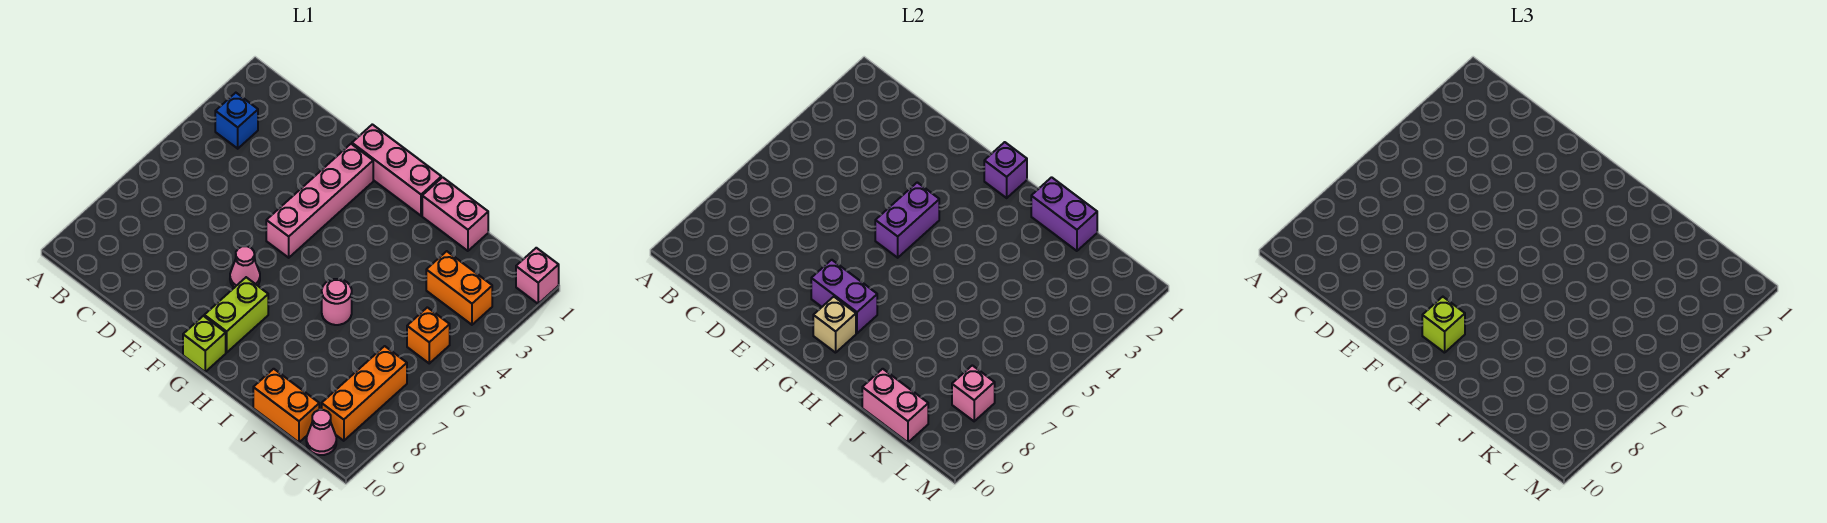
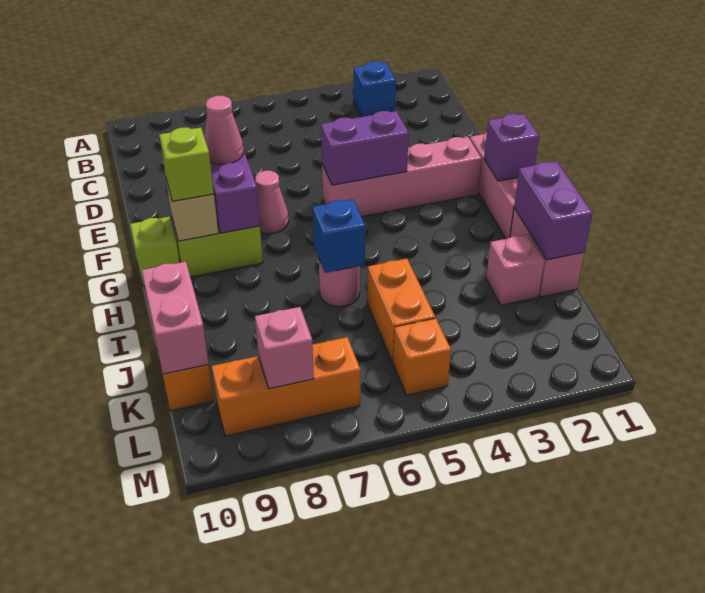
none -> blue brick I6 level 2
orange brick K3:L3 level 1 -> orange brick J5:K5 level 1
pink cone L10 level 1 -> pink cone F8 level 3
pink brick M1 level 1 -> pink brick J2 level 1

